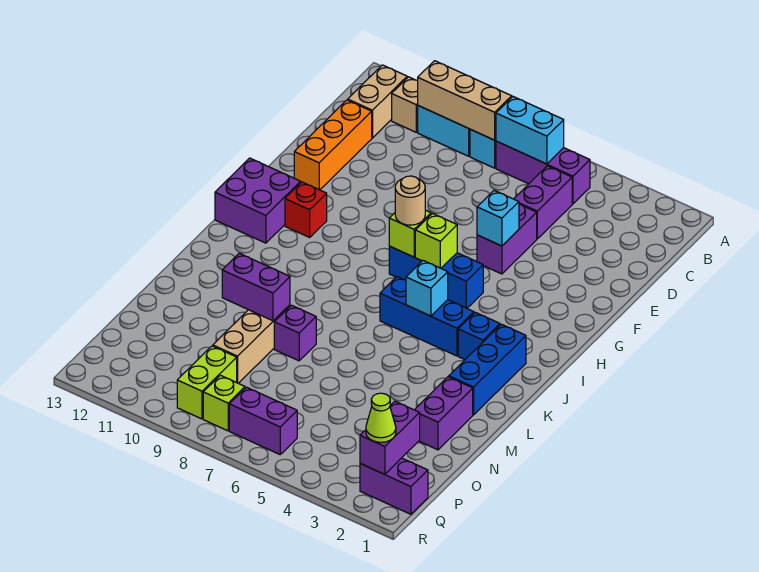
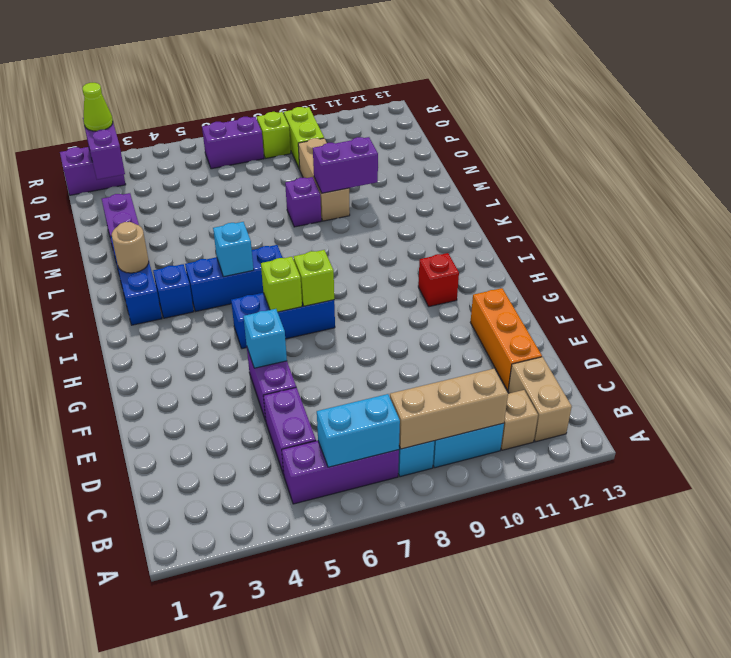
tan round brick H7 level 3 -> tan round brick K2 level 2
purple brick H12:I13 level 1 -> none

